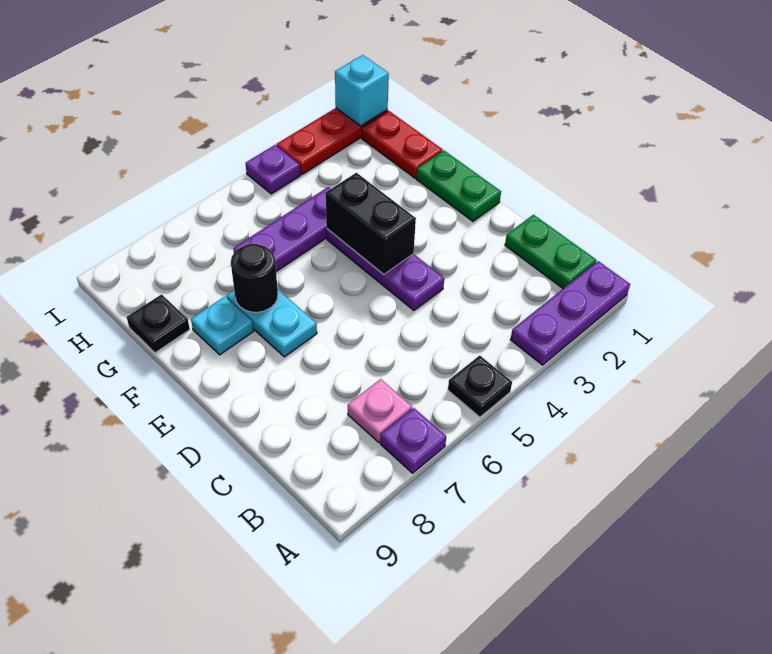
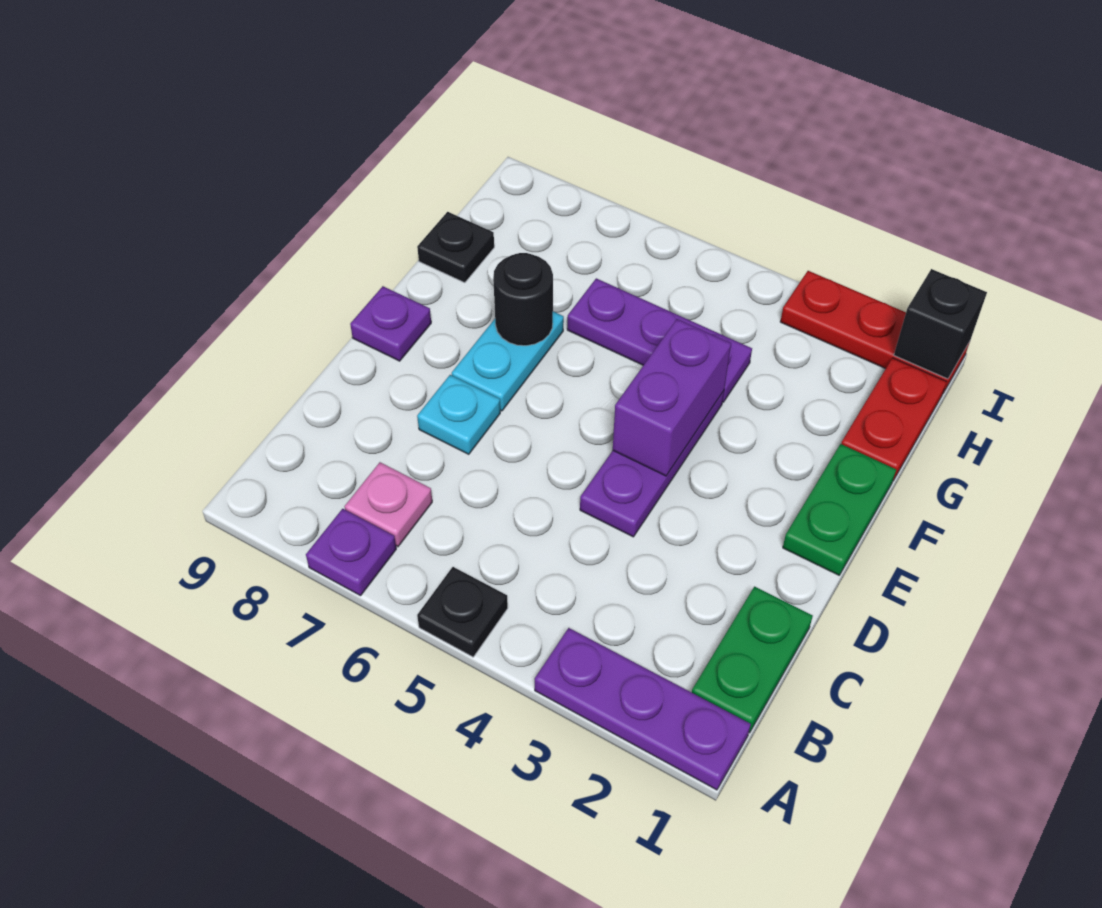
black brick E4:F4 level 2 -> purple brick E4:F4 level 2
cyan plate F8 level 1 -> cyan plate D7 level 1
cyan brick I1 level 2 -> black brick I1 level 2
purple plate I4 level 1 -> purple plate E9 level 1

